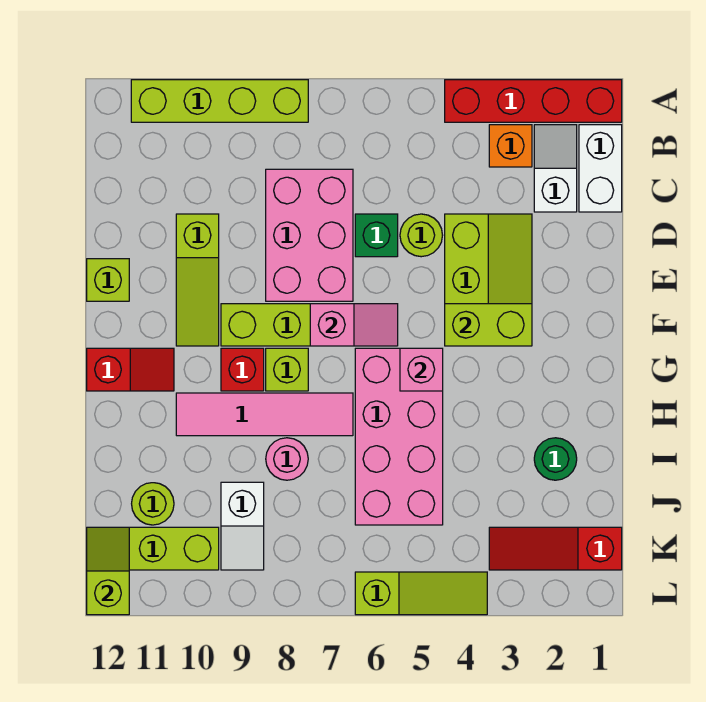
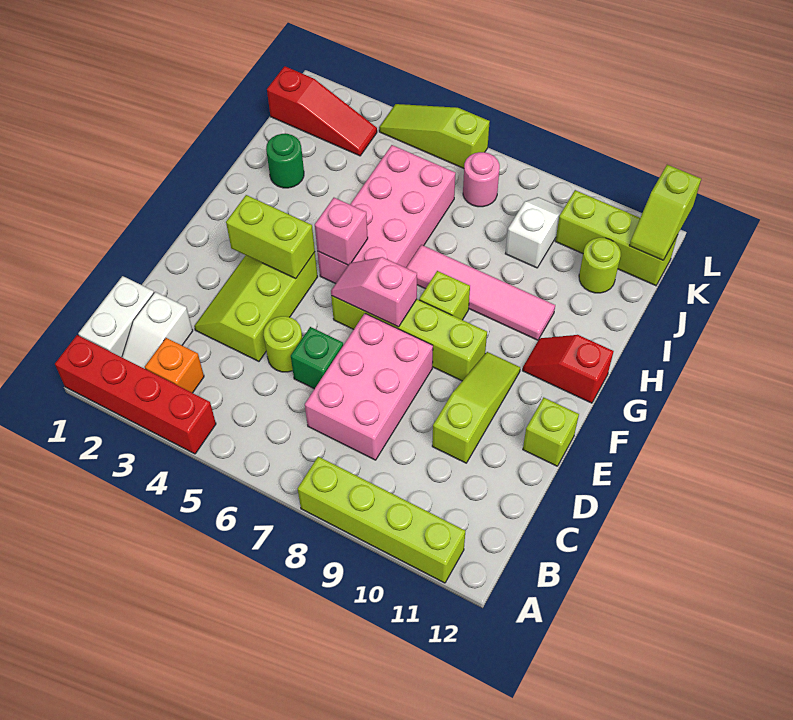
red brick G9 level 1 -> none
pink round brick I8 level 1 -> pink round brick K7 level 1

